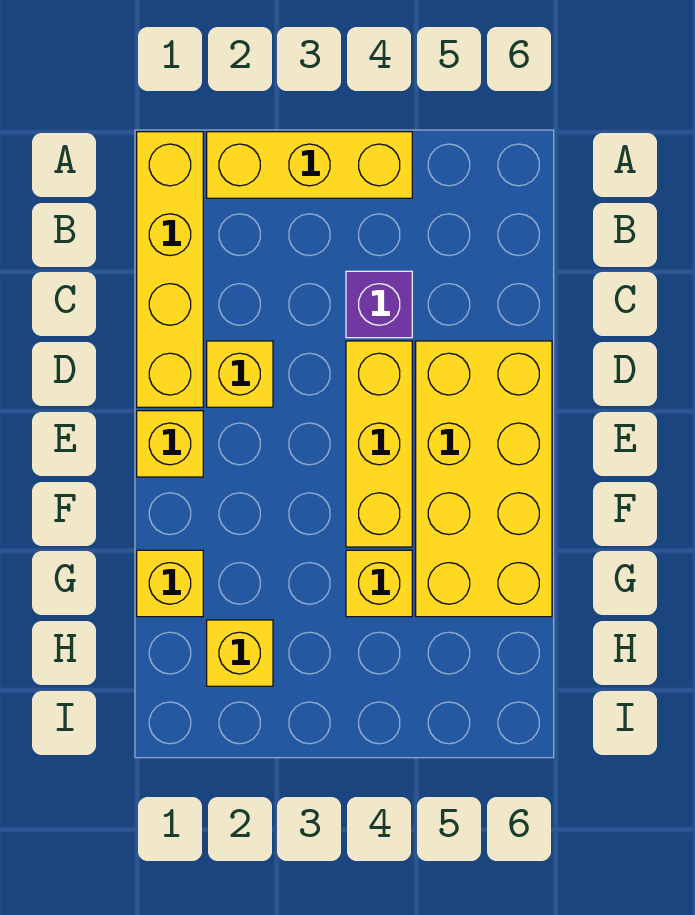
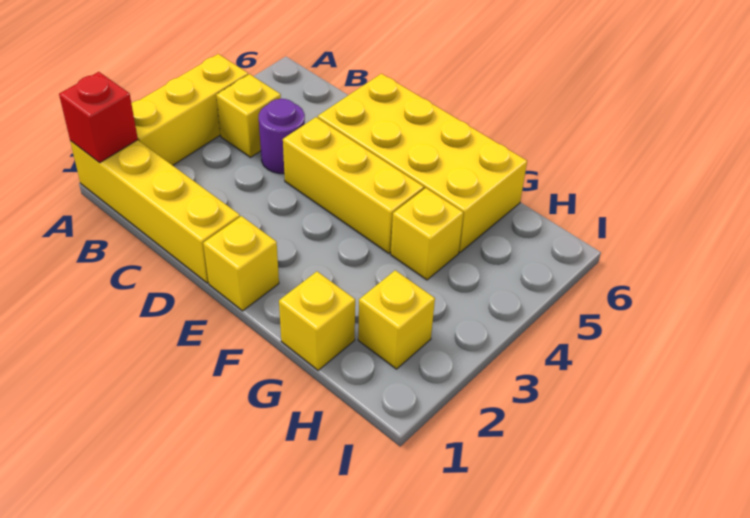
none -> red brick A1 level 2
purple brick C4 level 1 -> purple round brick C4 level 1
yellow brick D2 level 1 -> yellow brick B4 level 1

